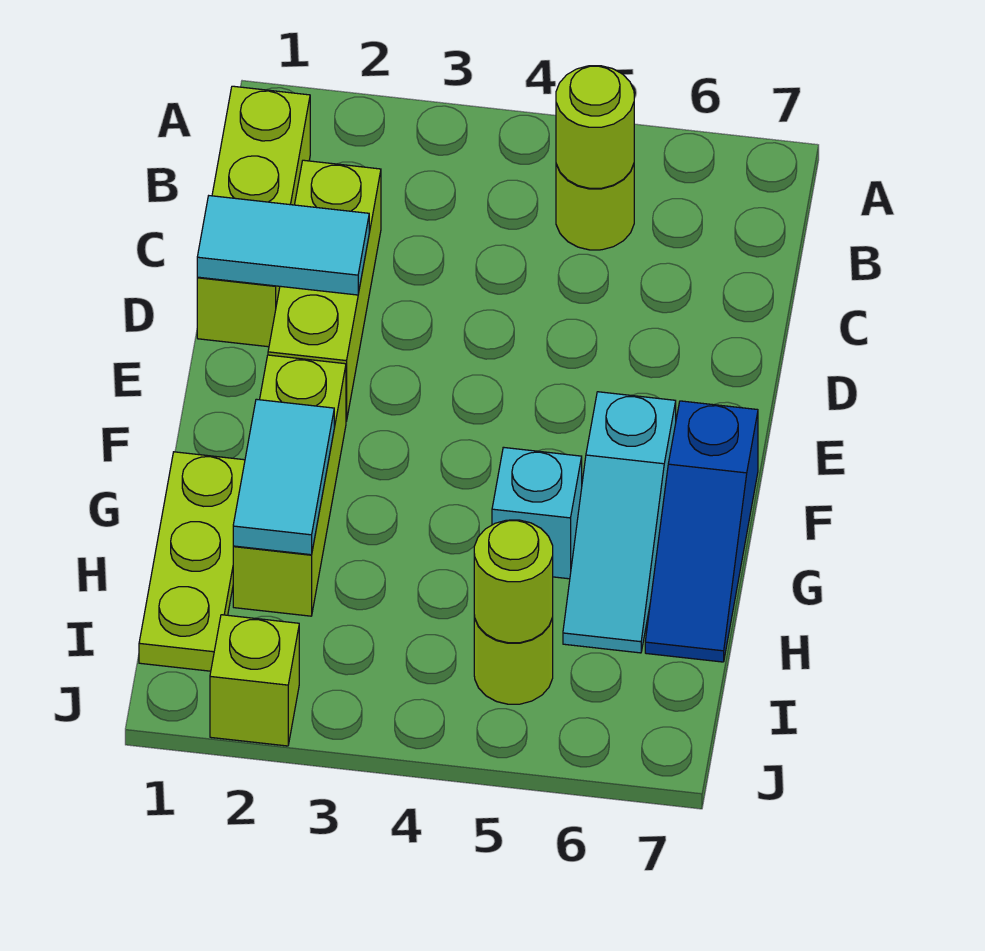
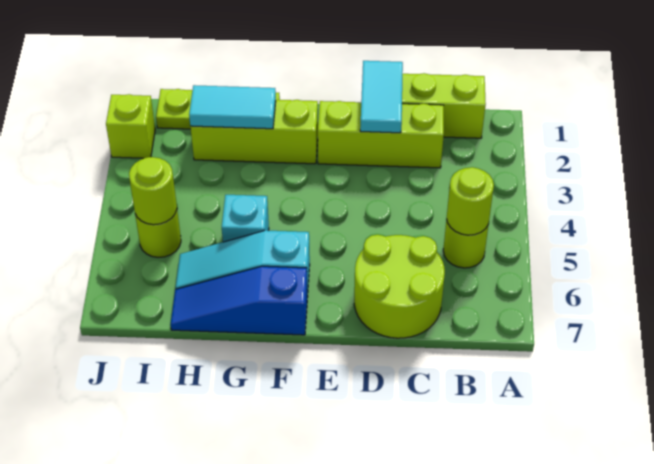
none -> lime round brick C6:D7 level 1

